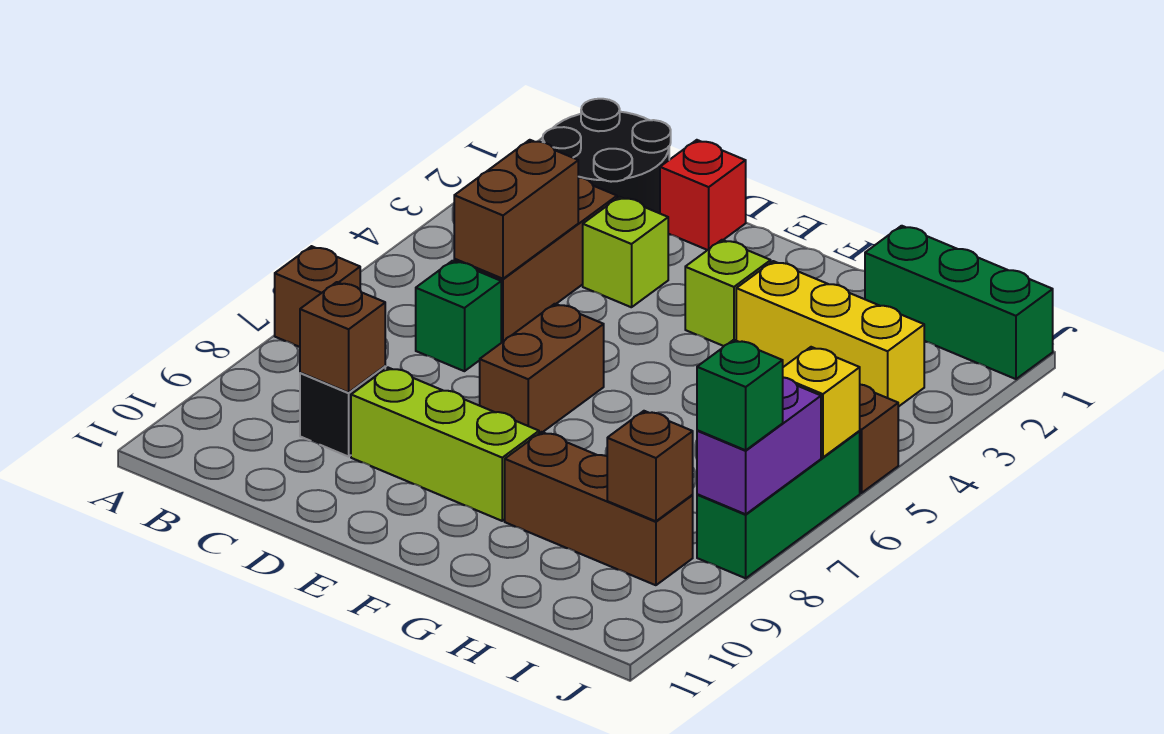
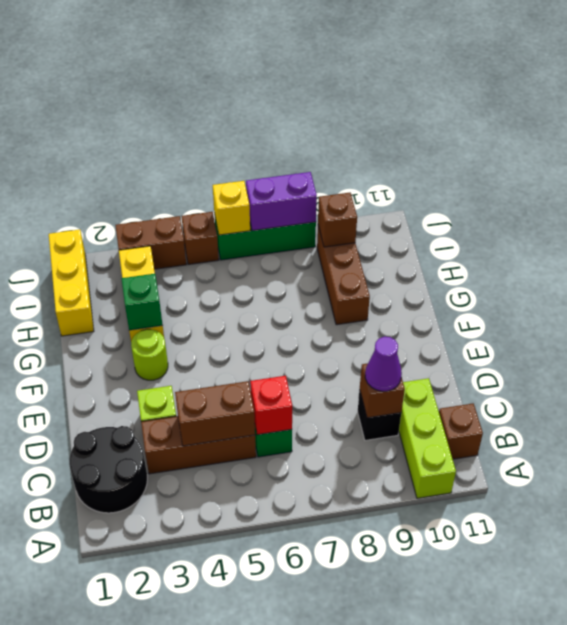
brown brick A7 level 1 -> brown brick B11 level 1
none -> purple cone C9 level 3
red brick D1 level 1 -> red brick C6 level 2
lime brick D9:F9 level 1 -> lime brick A10:C10 level 1
brown brick E6:E7 level 1 -> brown brick J3:J4 level 1
lime brick F3 level 1 -> lime round brick F3 level 1
green brick H1:J1 level 1 -> yellow brick H1:J1 level 1
green brick J8 level 3 -> green brick G3 level 2

